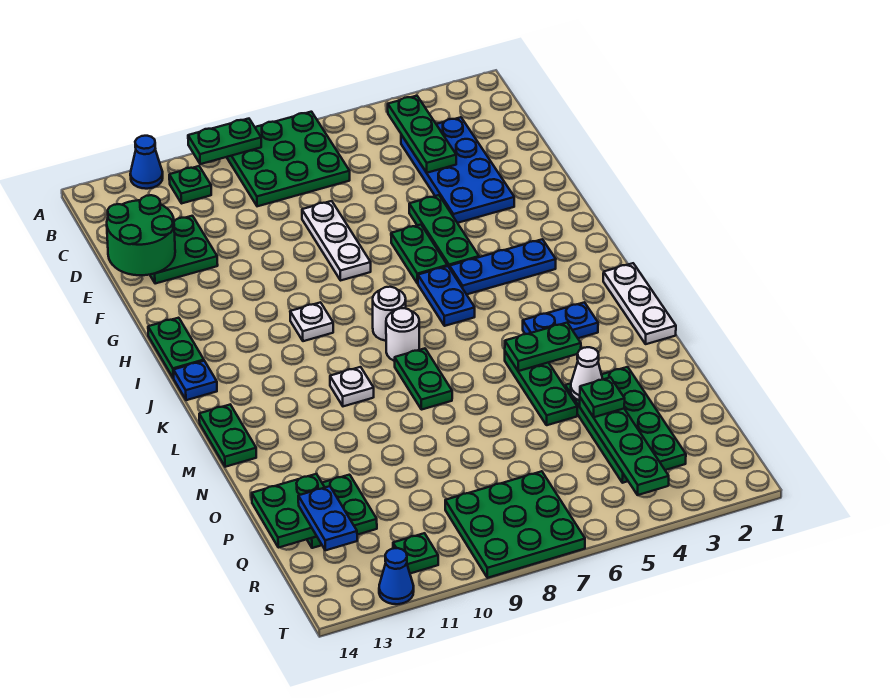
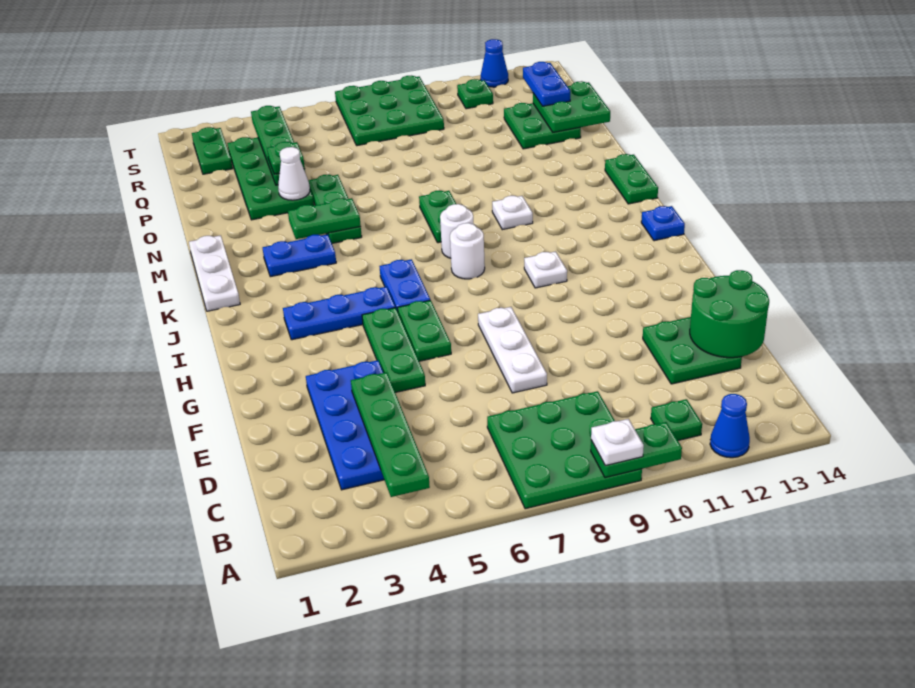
none -> white plate A9 level 3
green plate B4:D4 level 2 -> green plate B4:E4 level 2
green plate H14:I14 level 1 -> green plate R2:S2 level 1

